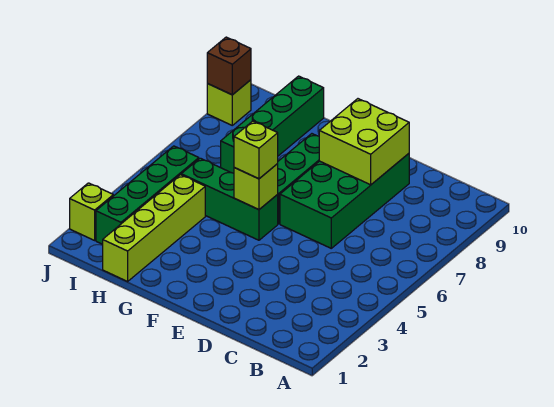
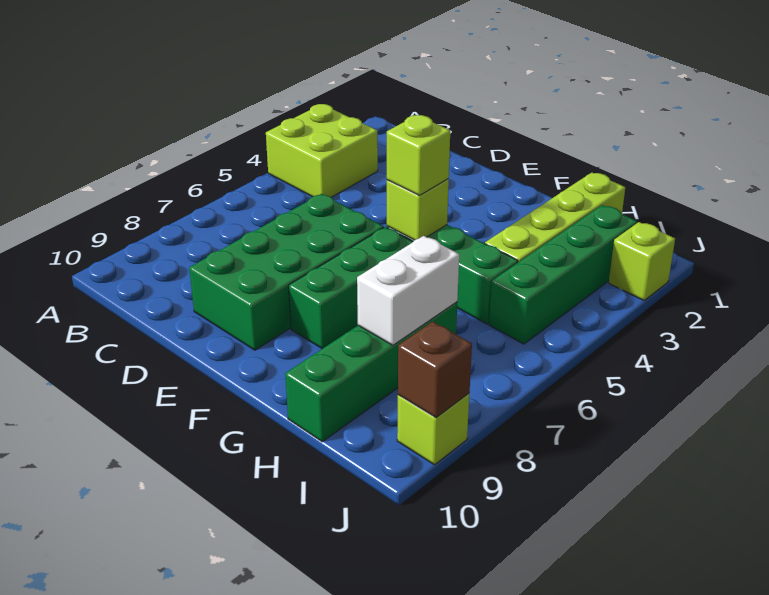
lime brick D8:E9 level 2 -> lime brick A3:B4 level 1
none -> white brick H7:H8 level 2

